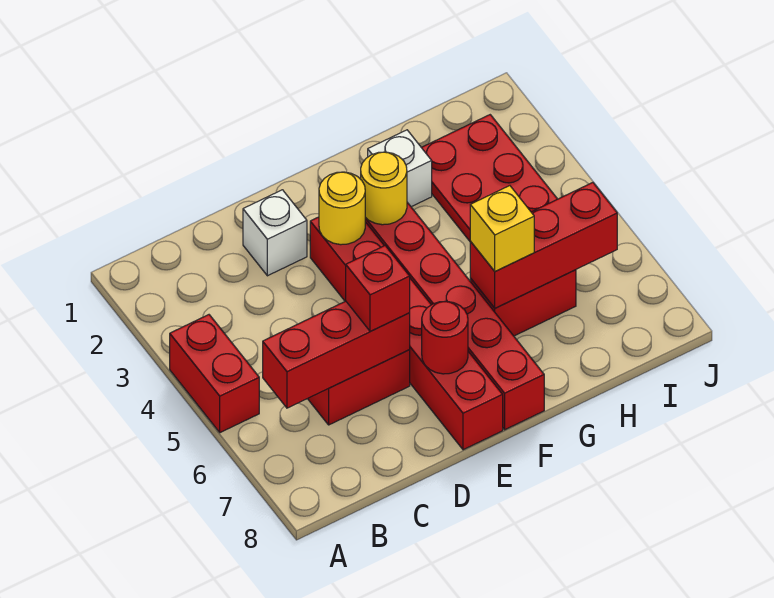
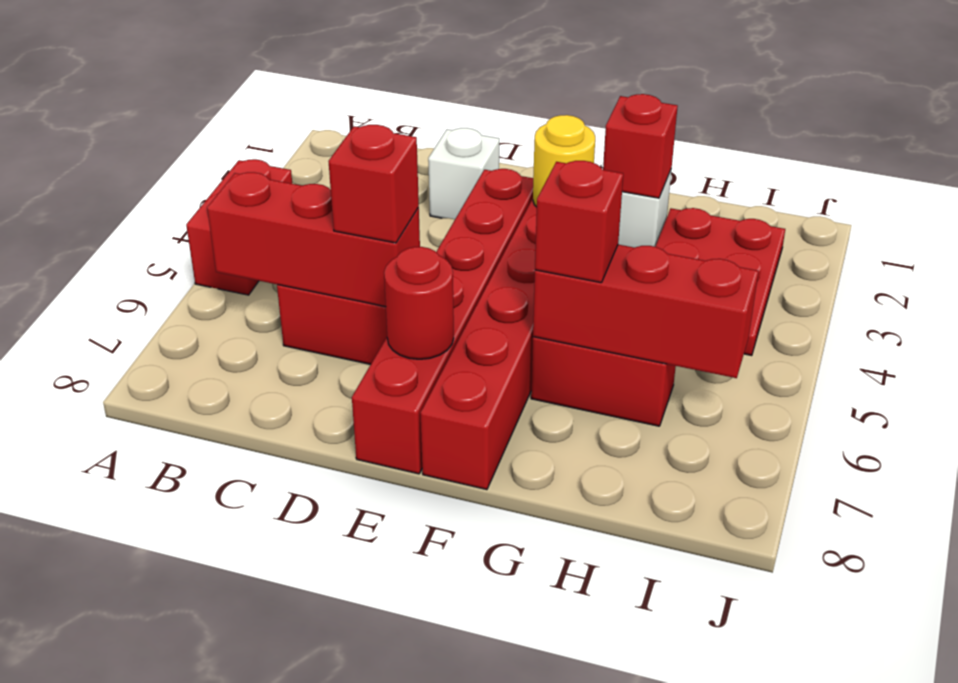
yellow round brick E3 level 2 -> none
none -> red brick G2 level 2
yellow brick G6 level 3 -> red brick G6 level 3

